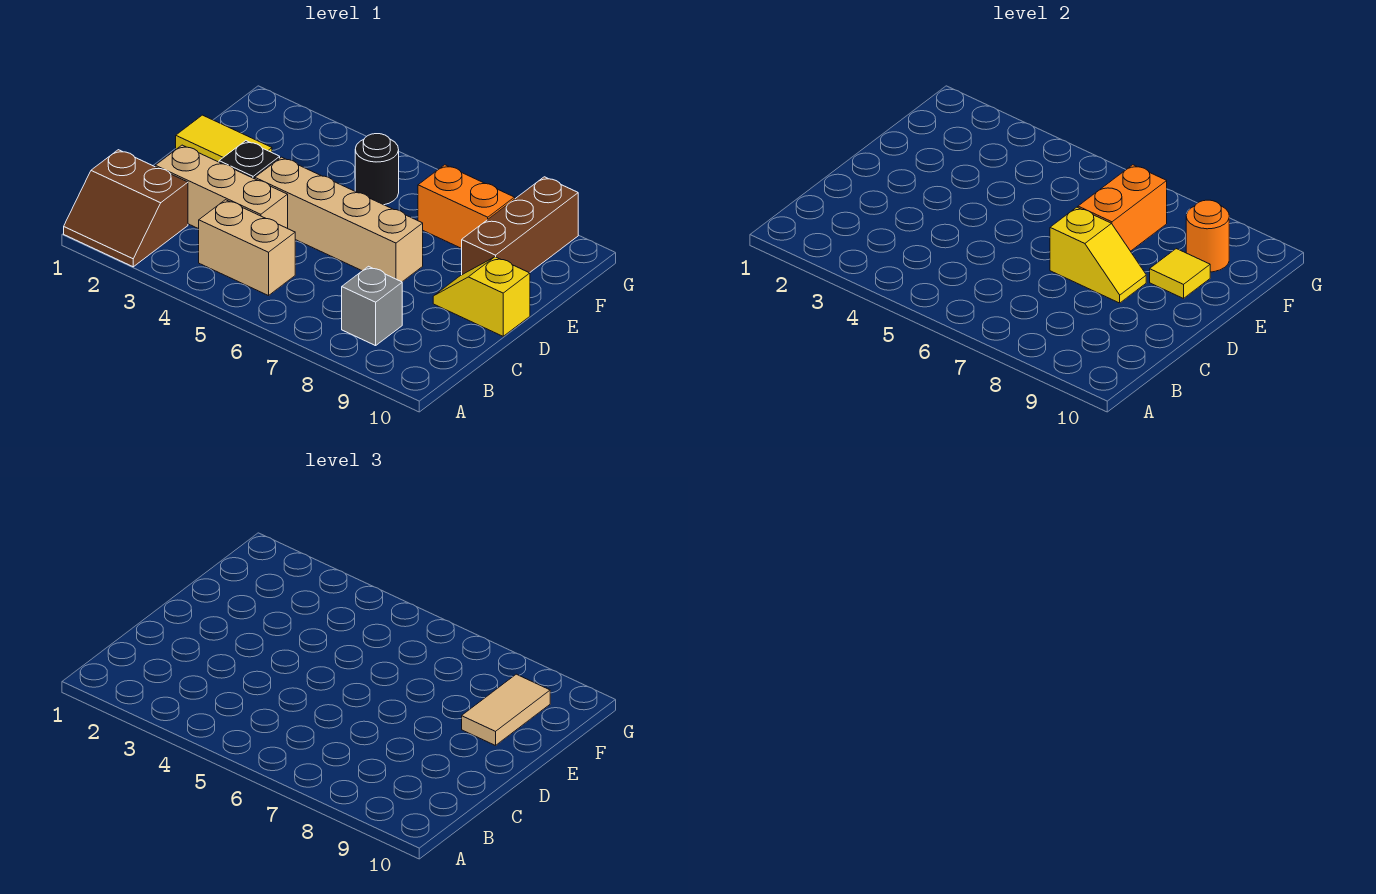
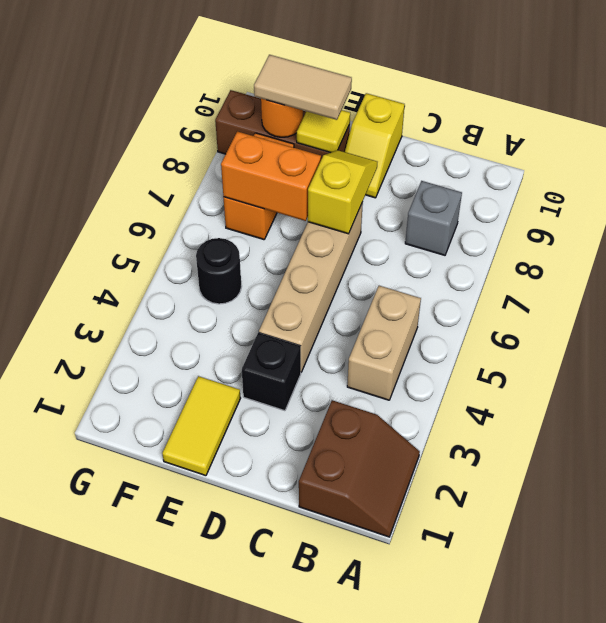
tan brick C2:C4 level 1 -> none

